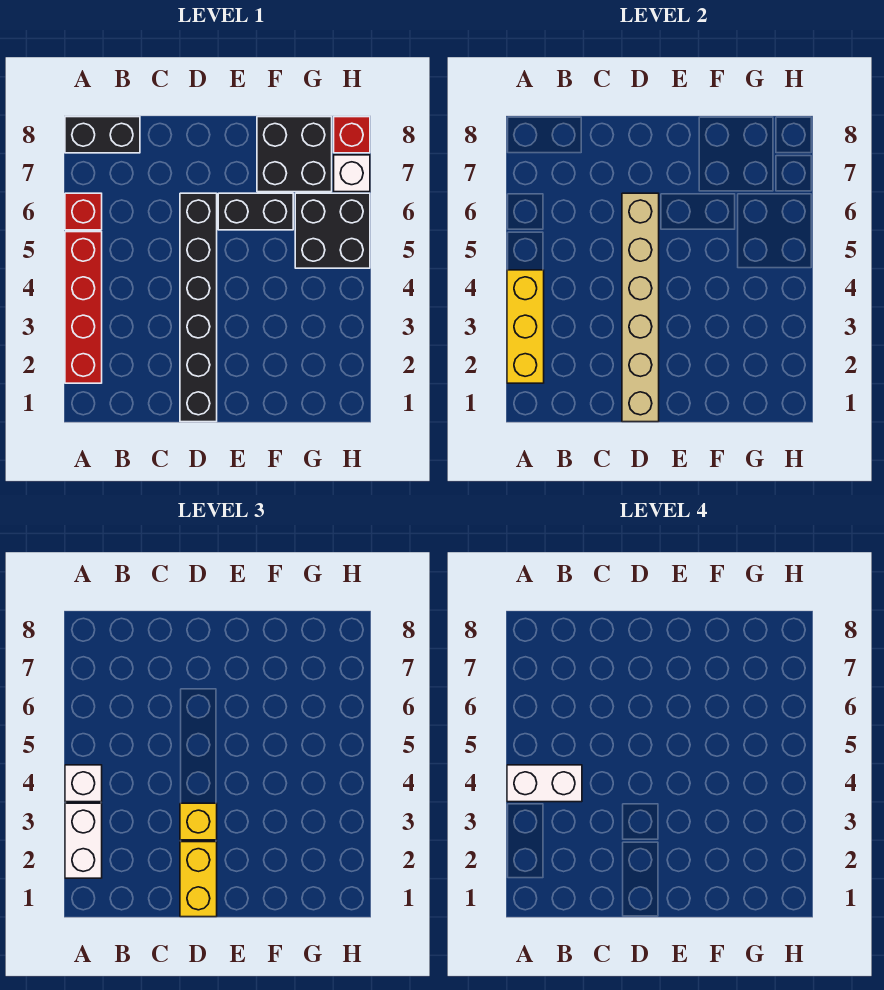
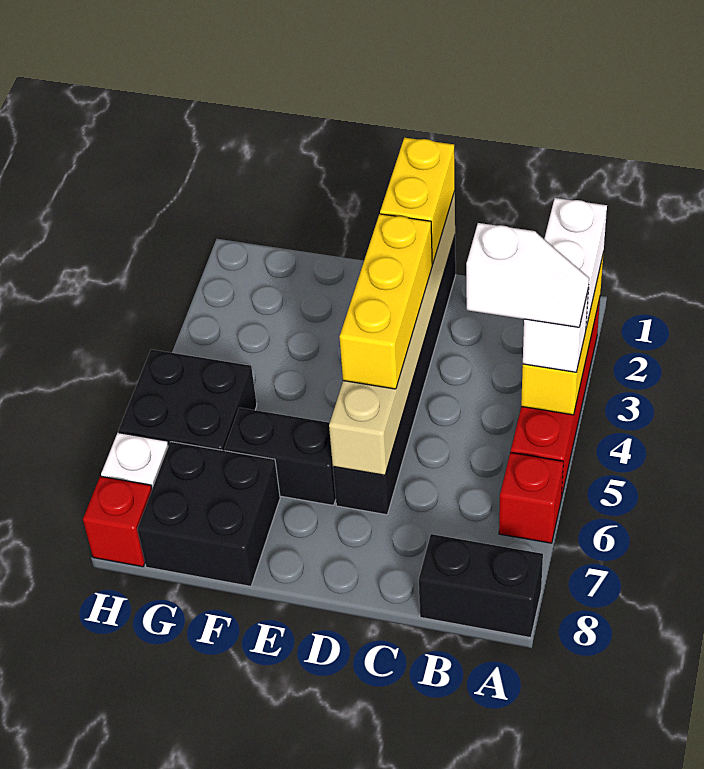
white brick A4:B4 level 4 -> white slope A4:B4 level 4 top B
yellow brick D3 level 3 -> yellow brick D3:D5 level 3

